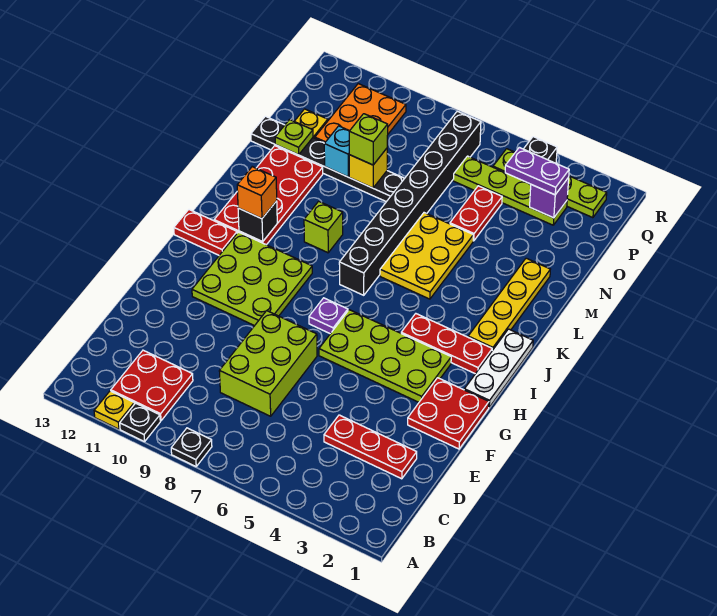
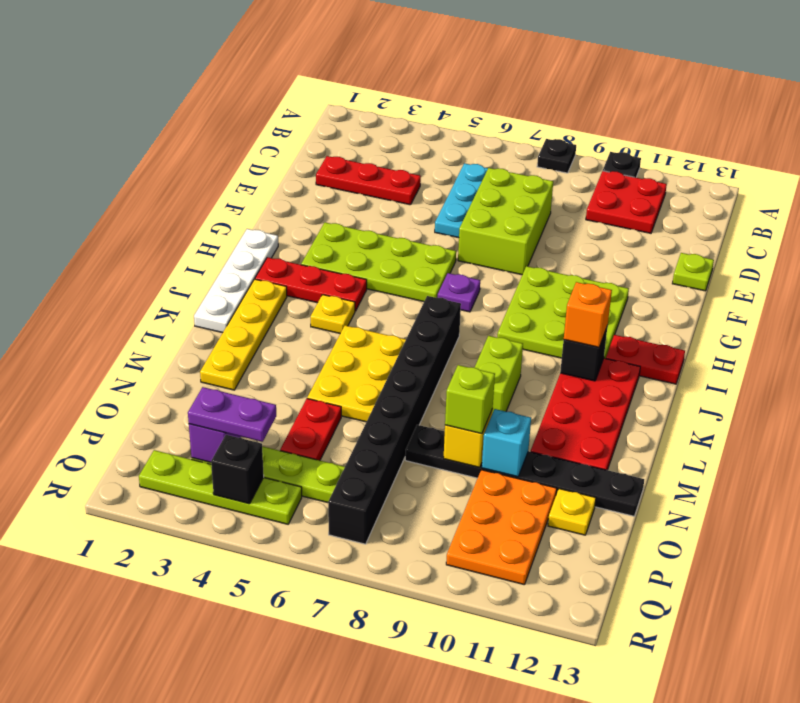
yellow plate A11 level 1 -> yellow plate J4 level 1
none -> cyan plate C6:E6 level 1
red plate F1:G2 level 1 -> none
white plate H1:J1 level 1 -> white plate H1:K1 level 1
lime brick K9 level 1 -> lime brick K9:L9 level 1
lime plate N12 level 2 -> lime plate E13 level 1

